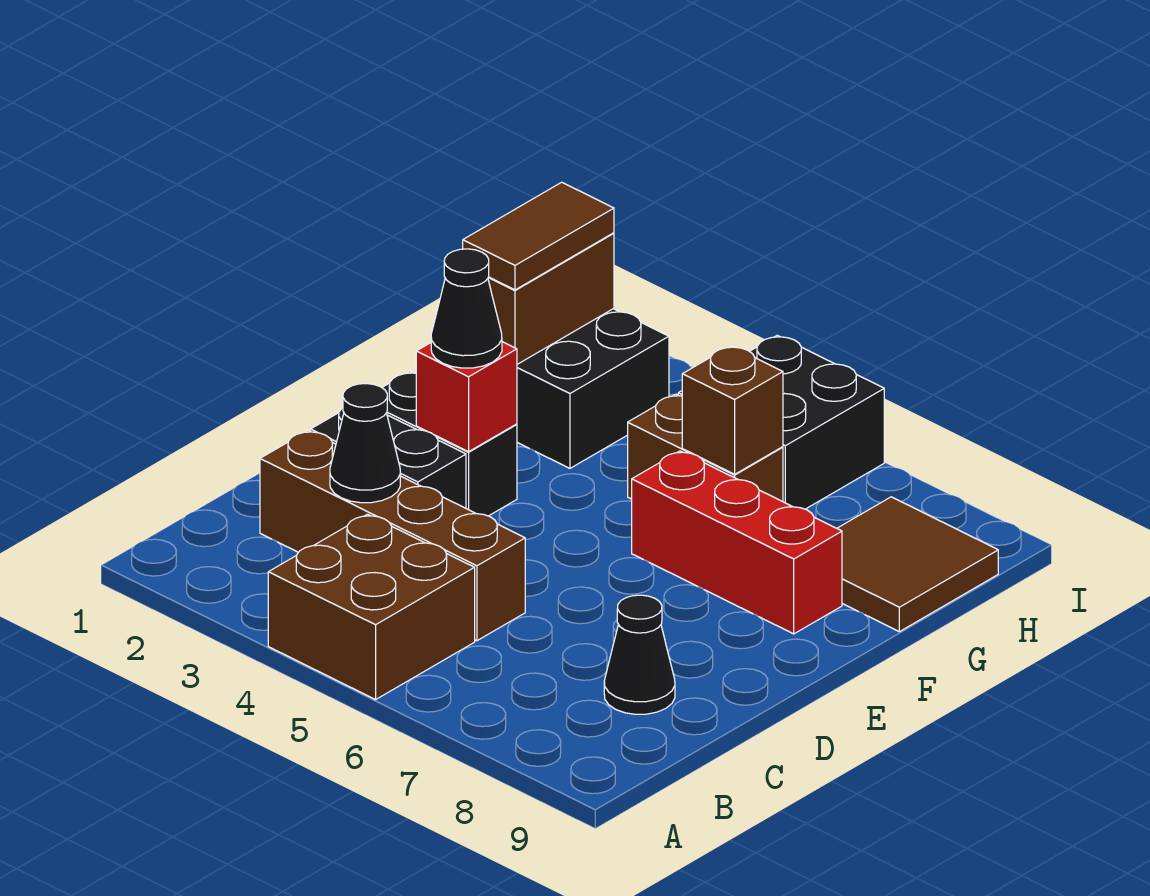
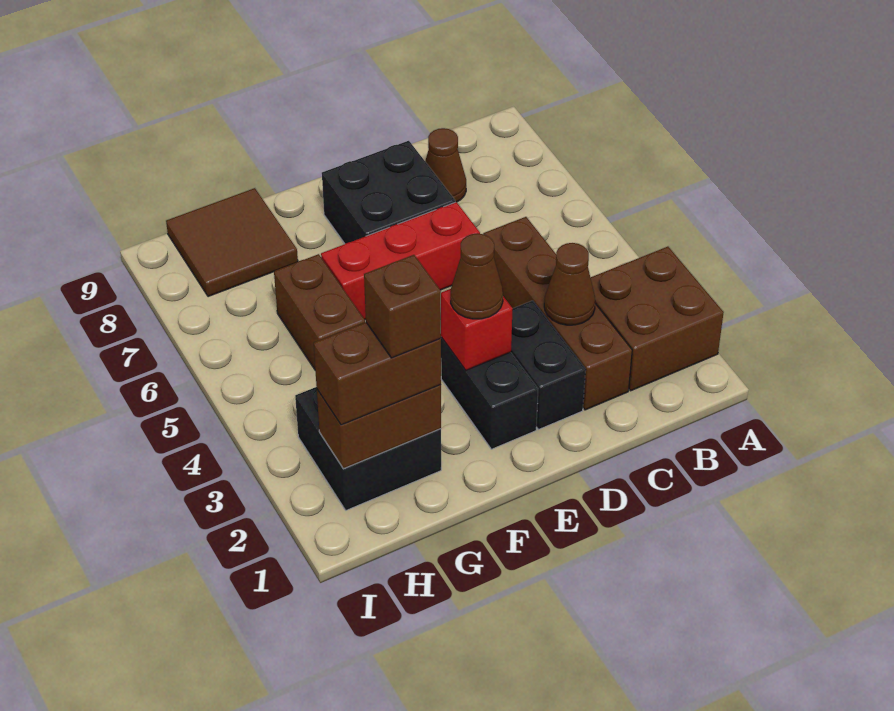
brown brick A4:B5 level 1 -> brown brick A2:B3 level 1
black cone C3 level 2 -> brown cone C3 level 2
black cone C8 level 1 -> brown cone C8 level 1
black cone E3 level 3 -> brown cone E3 level 3
red brick F6:F8 level 1 -> red brick D6:F6 level 1
brown tile G2:H2 level 3 -> brown brick G2:H2 level 3
brown brick G6 level 2 -> brown brick G2 level 4
black brick H5:I6 level 1 -> black brick D7:E8 level 1

